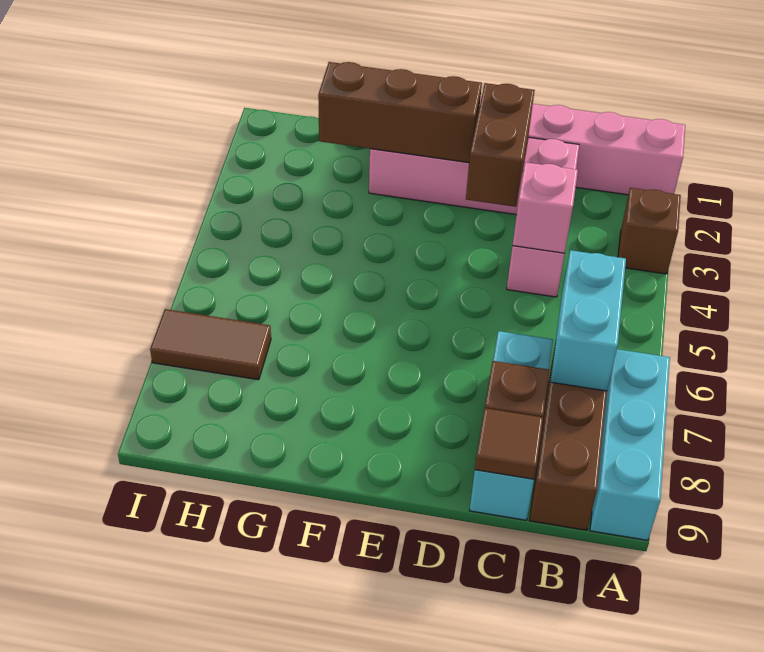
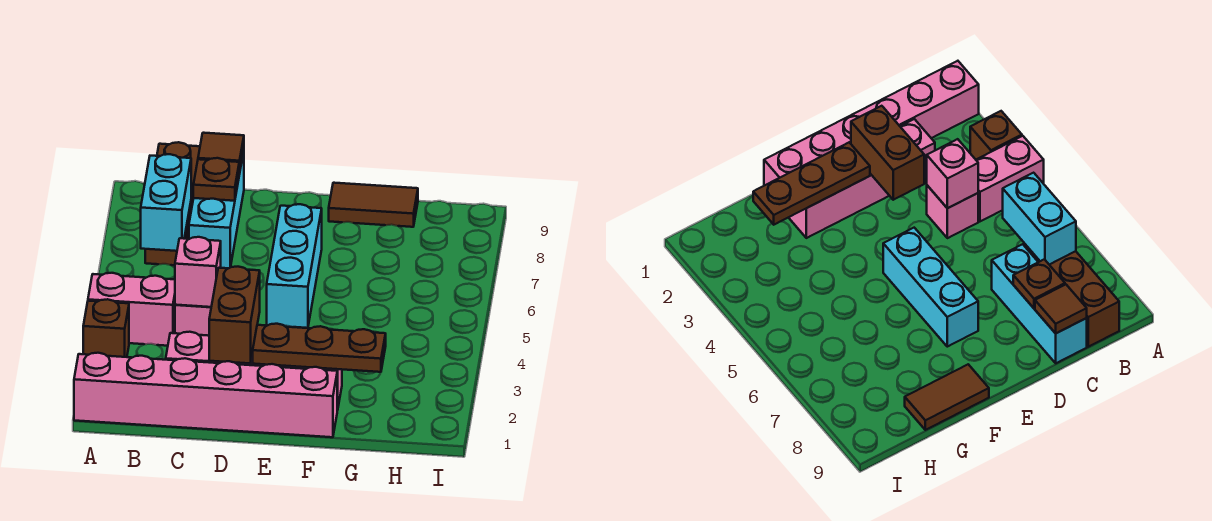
none -> pink brick A4:B4 level 1
cyan brick A7:A9 level 1 -> cyan brick E5:E7 level 1
brown brick E2:G2 level 2 -> brown plate E2:G2 level 2
brown tile H7:I7 level 1 -> brown tile F9:G9 level 1

